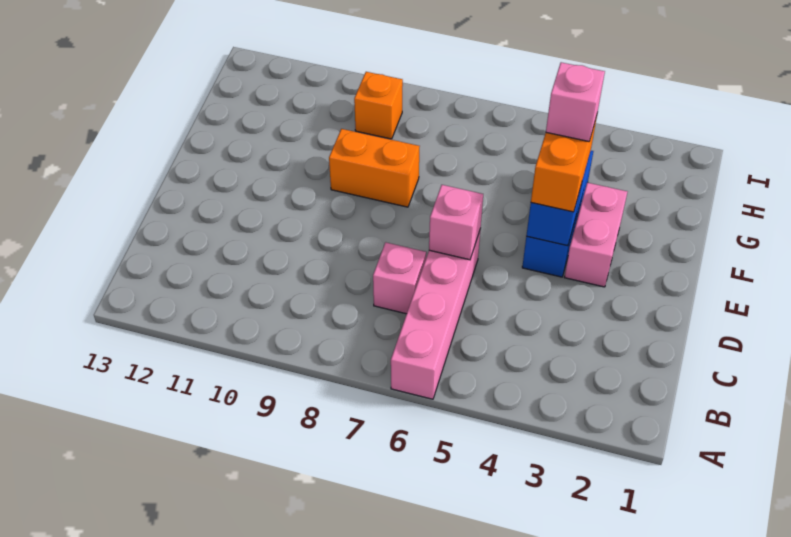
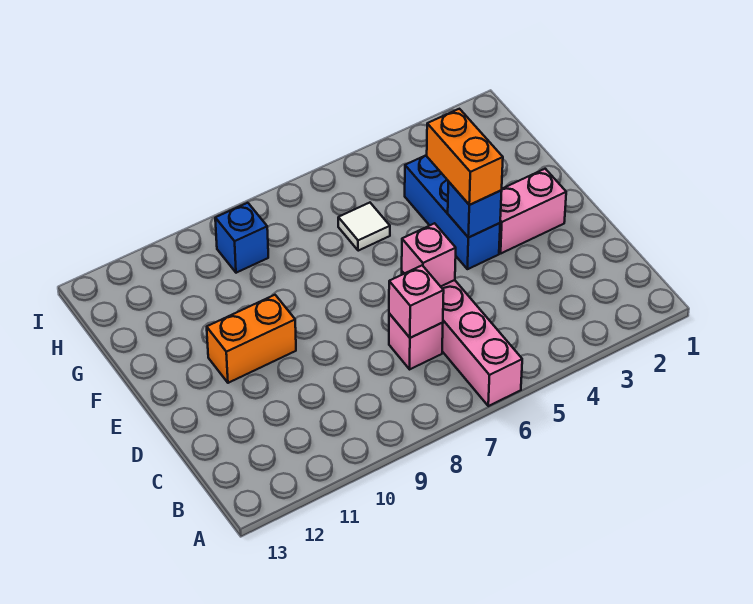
pink brick E3:F3 level 1 -> pink brick E2:E3 level 1
pink brick F4 level 4 -> pink brick C7 level 2
orange brick F8:F9 level 1 -> orange brick E10:E11 level 1
none -> white tile G6 level 1
orange brick H9 level 1 -> blue brick H9 level 1

